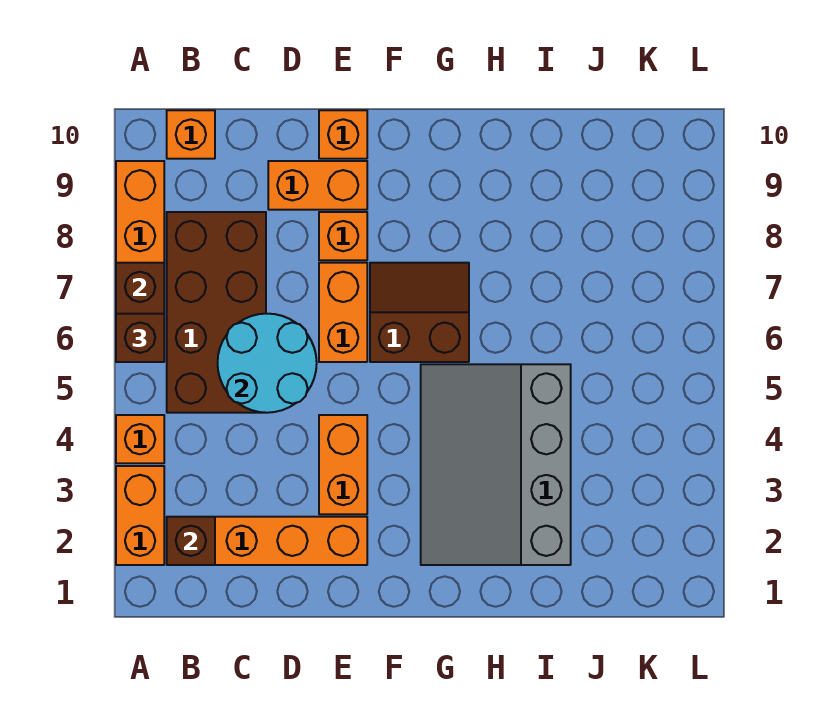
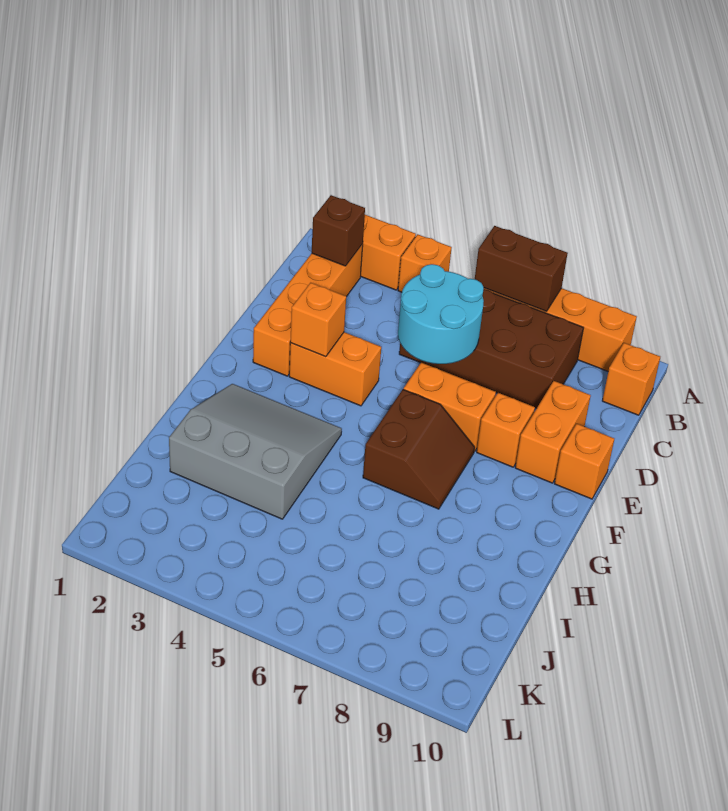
brown brick A6 level 3 -> none
none -> orange brick E3 level 2
grey slope G2:I5 level 1 top I -> grey slope G2:I4 level 1 top I

